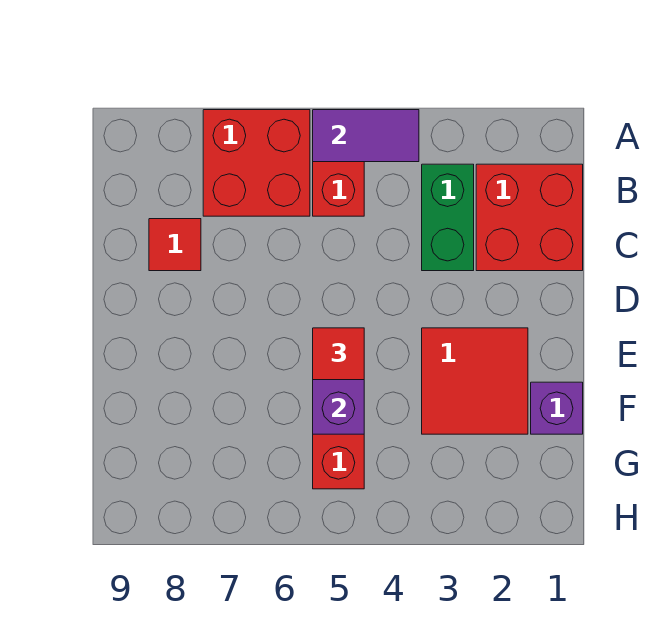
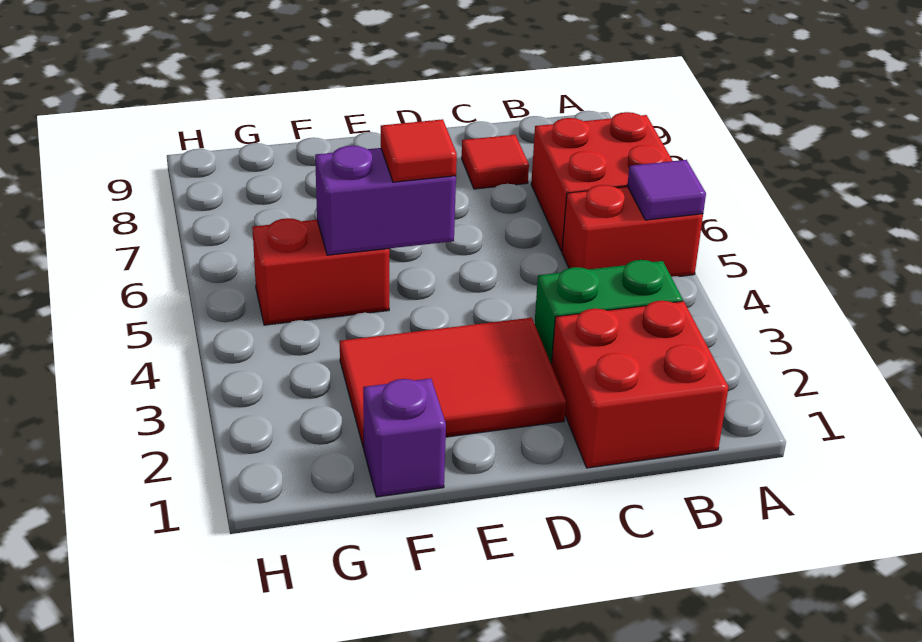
purple tile A4:A5 level 2 -> purple tile A5 level 2
red tile E2:F3 level 1 -> red tile D2:F3 level 1

